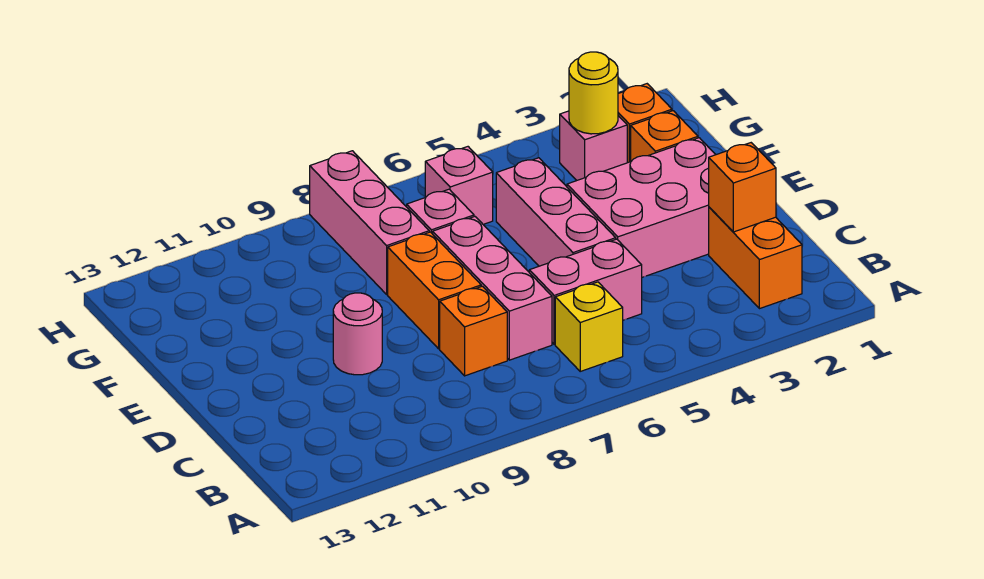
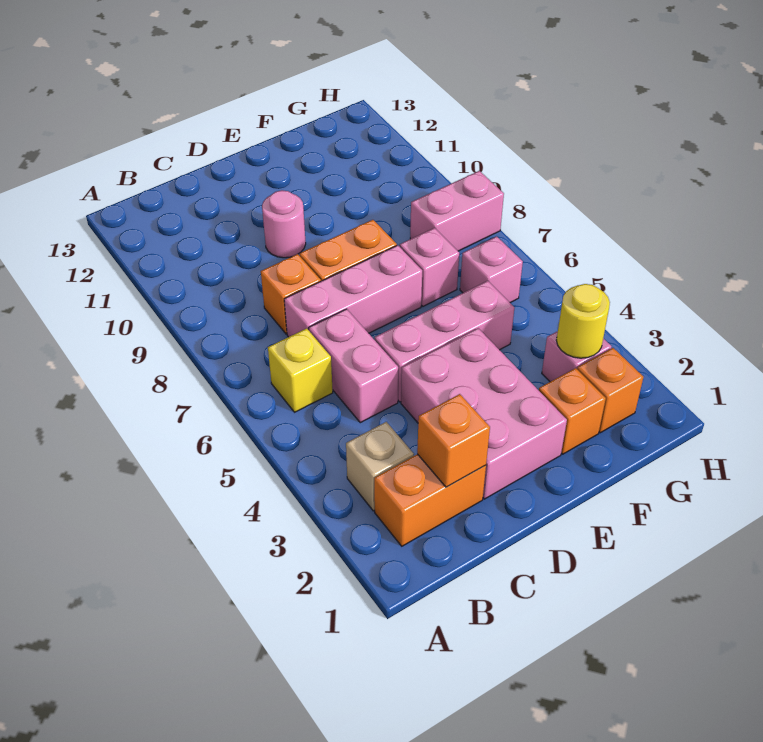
none -> tan brick B3 level 1
pink brick F8:H8 level 1 -> pink brick G8:H8 level 1

